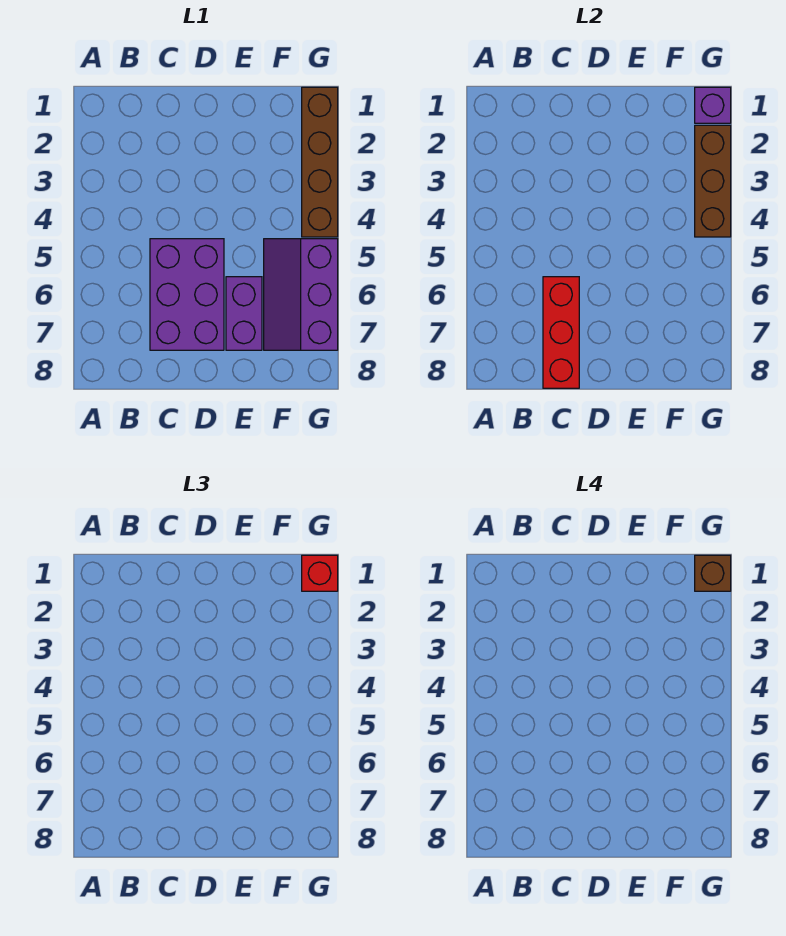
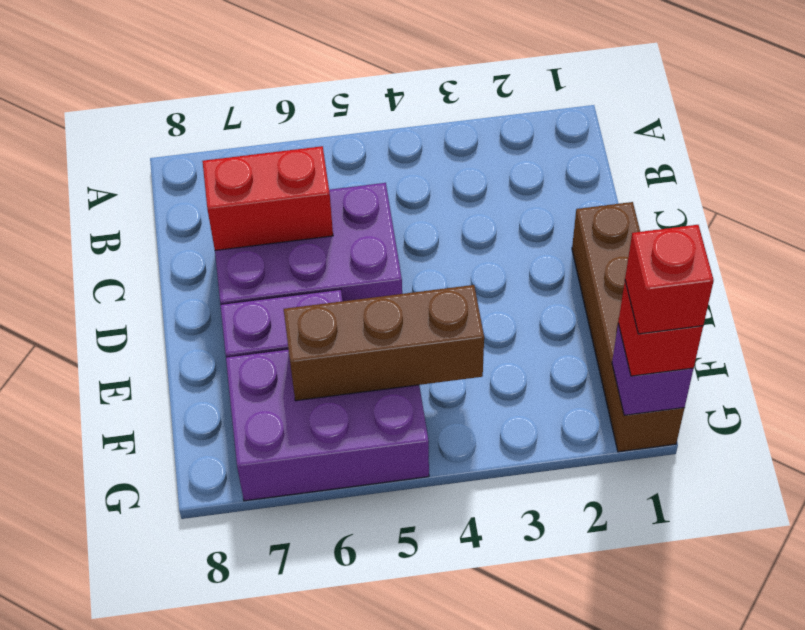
red brick C6:C8 level 2 -> red brick C6:C7 level 2
purple slope F5:G7 level 1 top G -> purple brick F5:G7 level 1
brown brick G1:G4 level 1 -> brown brick D1:G1 level 1
brown brick G1 level 4 -> red brick G1 level 4
brown brick G2:G4 level 2 -> brown brick F4:F6 level 2

